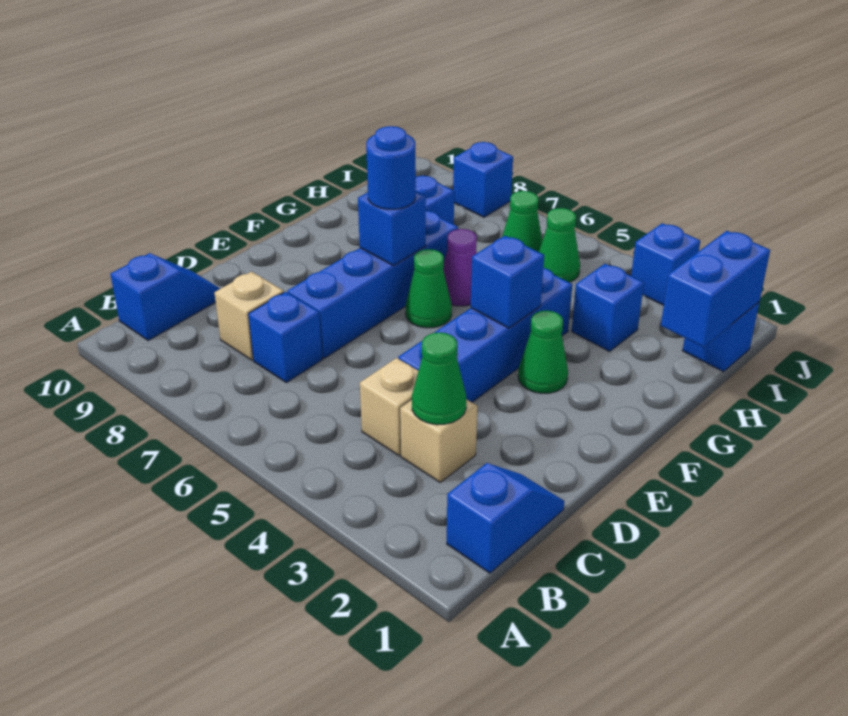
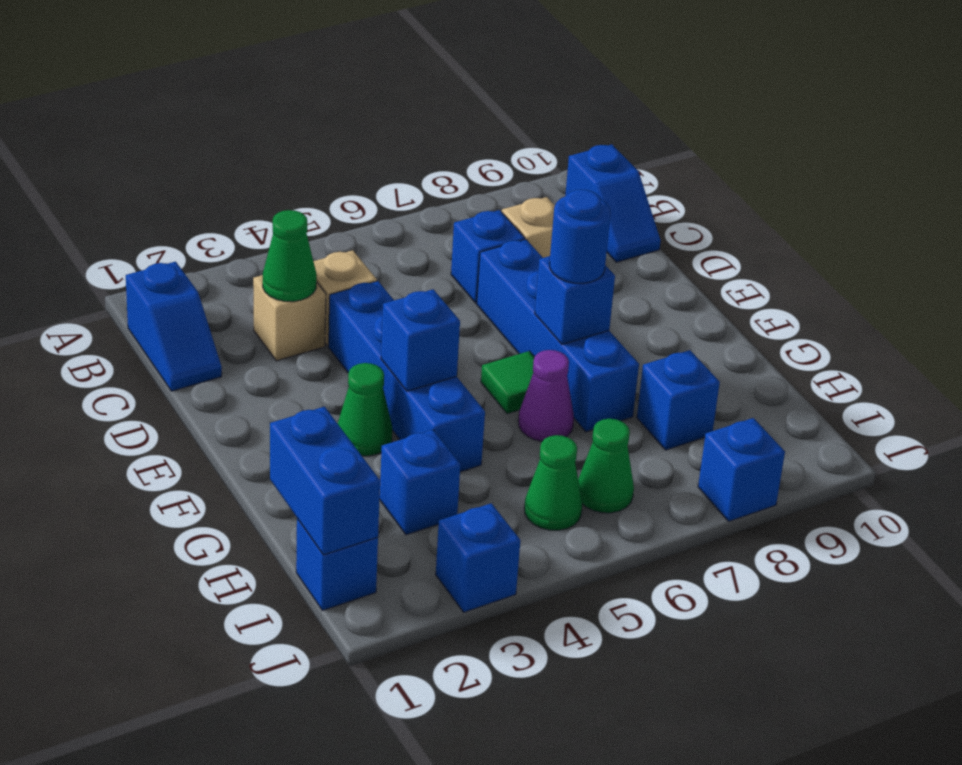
green cone F6 level 1 -> green tile F6 level 1

